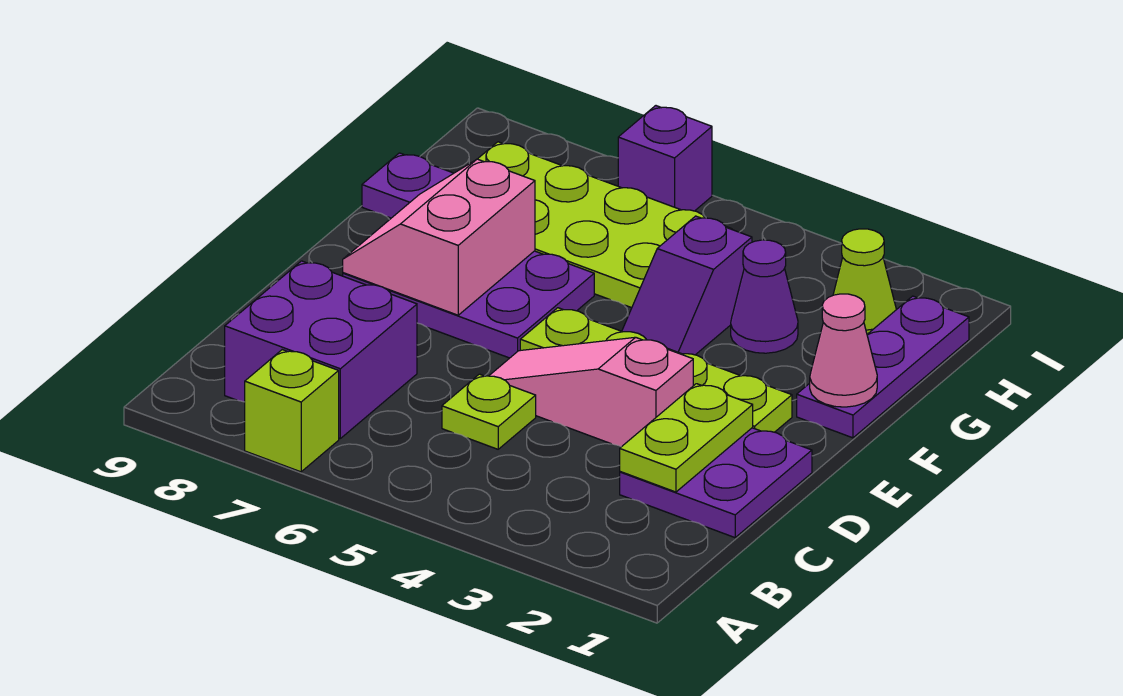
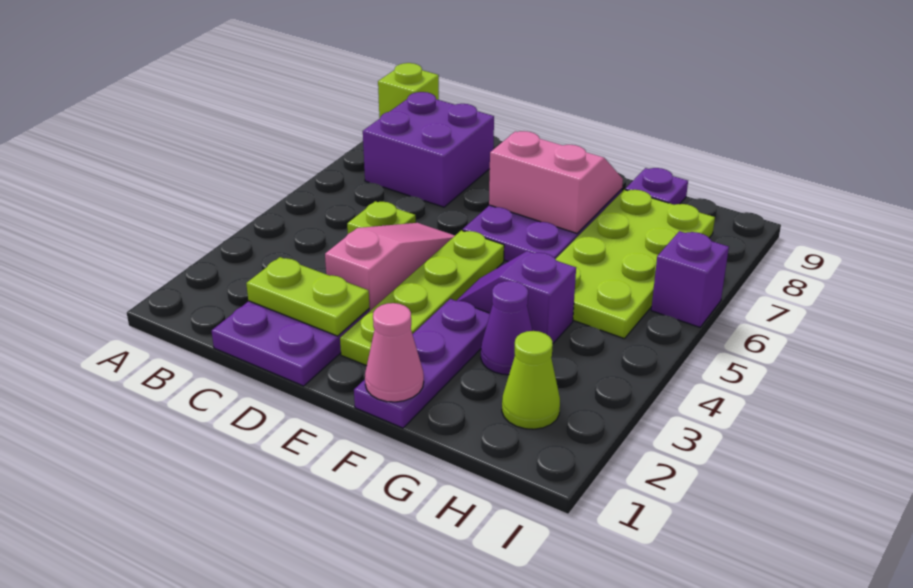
lime brick A7 level 1 -> lime brick A9 level 1
purple plate F1:H1 level 1 -> purple plate F1:F3 level 1

